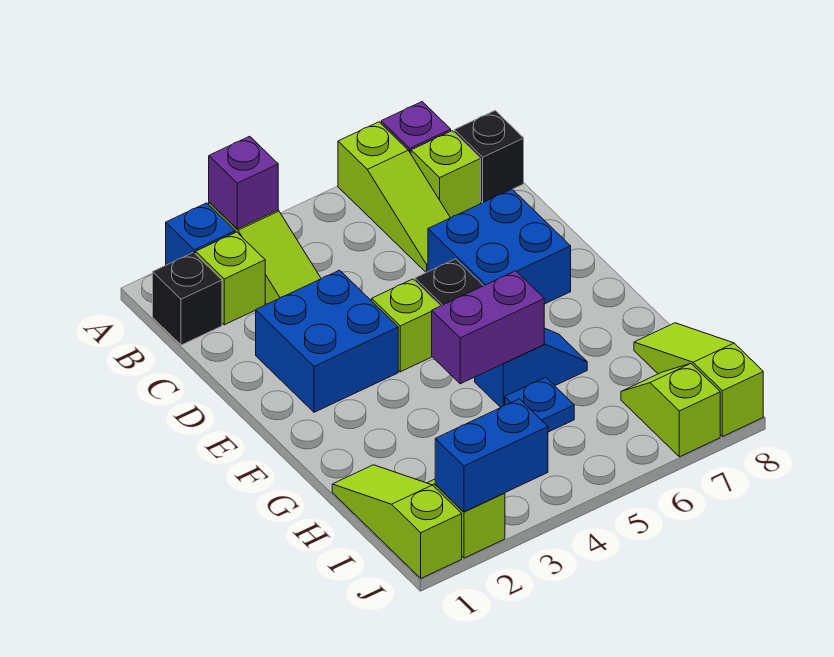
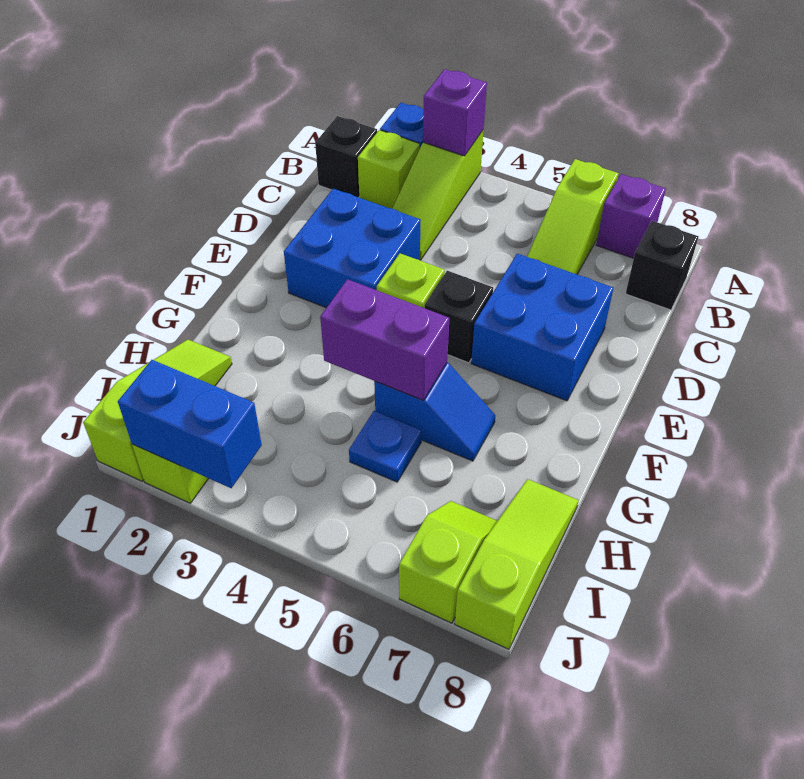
lime brick B7 level 1 -> none

